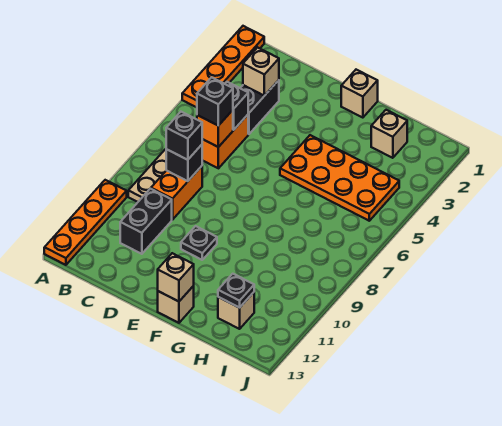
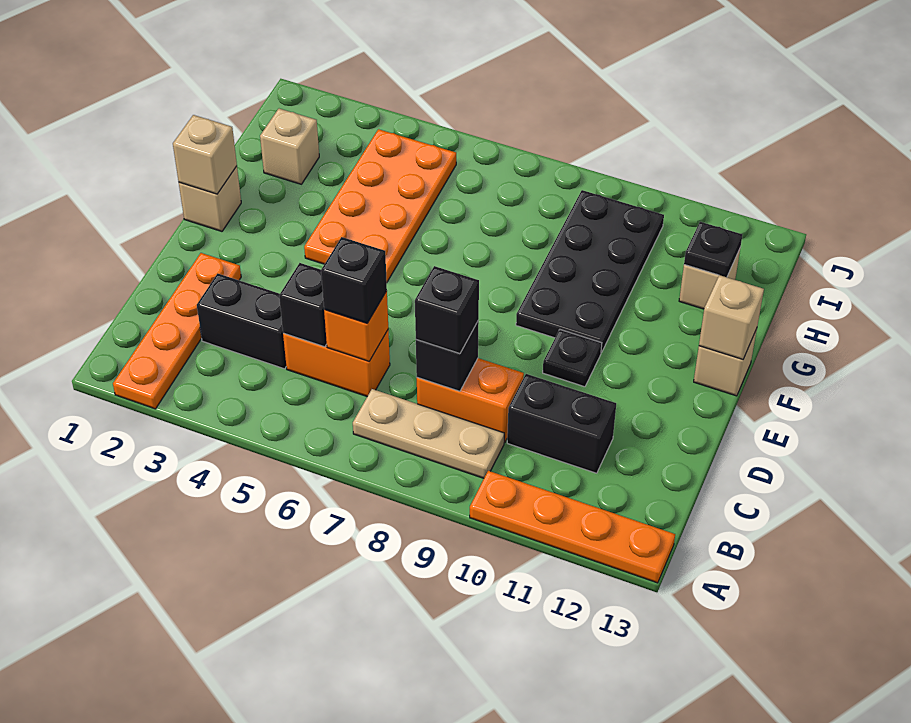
orange plate A1:A4 level 1 -> orange plate A2:D2 level 1
tan brick C3 level 2 -> tan brick F1 level 2
none -> black plate F9:I10 level 1

